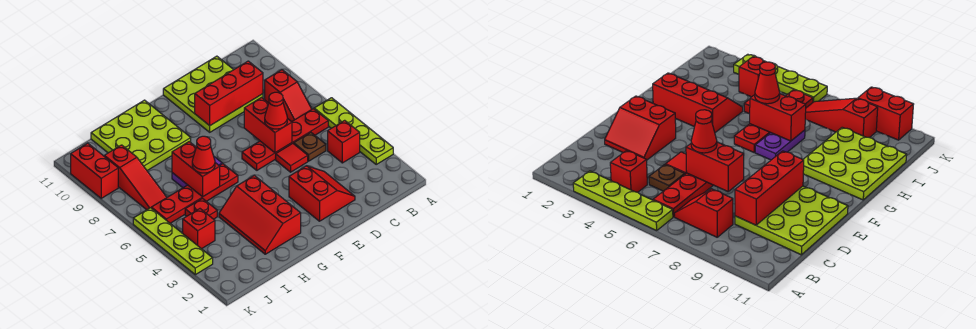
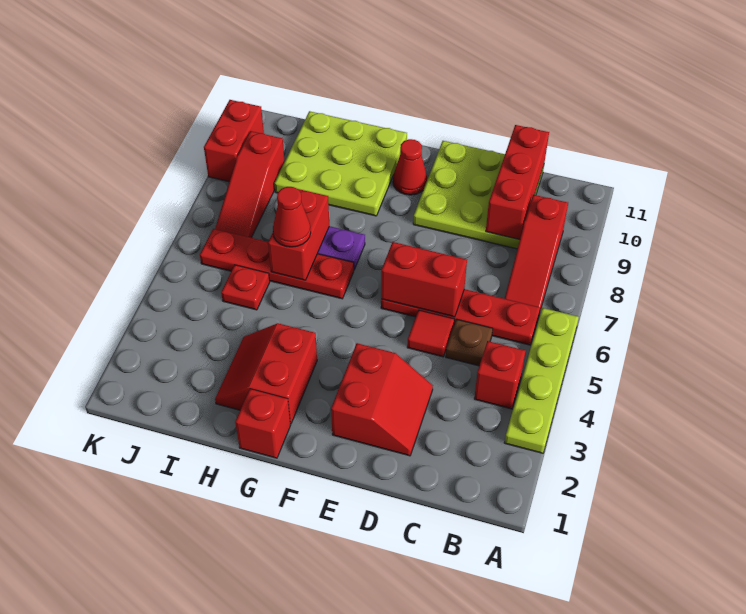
red slope B7:B8 level 1 top 8 -> red slope B7:B9 level 1 top 9
red brick C9:E9 level 2 -> red brick C9:C11 level 2
red brick D6:D7 level 2 -> red brick D6:E6 level 2
red cone D6 level 3 -> red cone F10 level 1
red slope G2:H4 level 1 top G -> red slope G2:H3 level 1 top G
red brick J4 level 1 -> red brick G1 level 1
lime plate K3:K6 level 1 -> none

